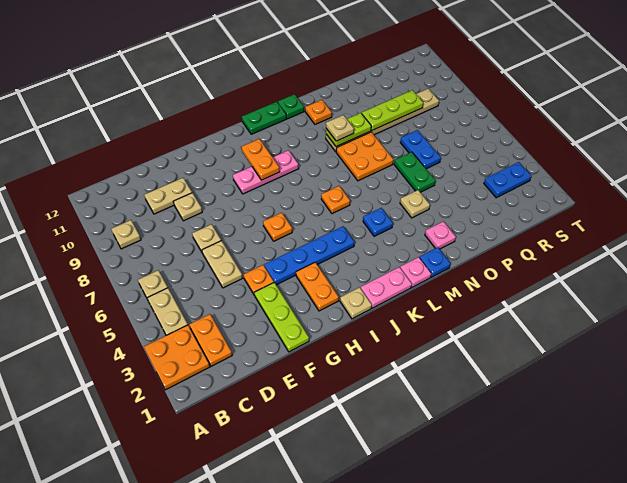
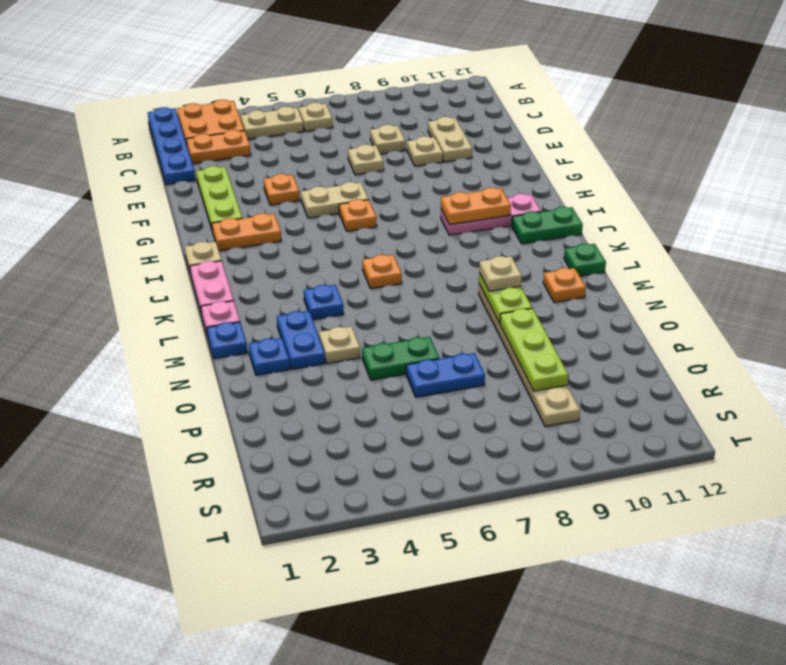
tan plate B9 level 1 -> tan plate D8 level 1
tan plate E5:E6 level 1 -> tan plate G5:G6 level 1
lime plate F1:F3 level 1 -> lime plate E2:G2 level 1
blue plate G4:J4 level 1 -> blue plate A1:D1 level 1
pink plate H9:J9 level 1 -> pink plate I9:I11 level 1
green plate J12:K12 level 1 -> green plate J11:J12 level 1
orange plate M7:N8 level 1 -> none
pink plate N2 level 1 -> blue plate N2 level 1
blue plate R3:S3 level 1 -> blue plate M3:N3 level 1

